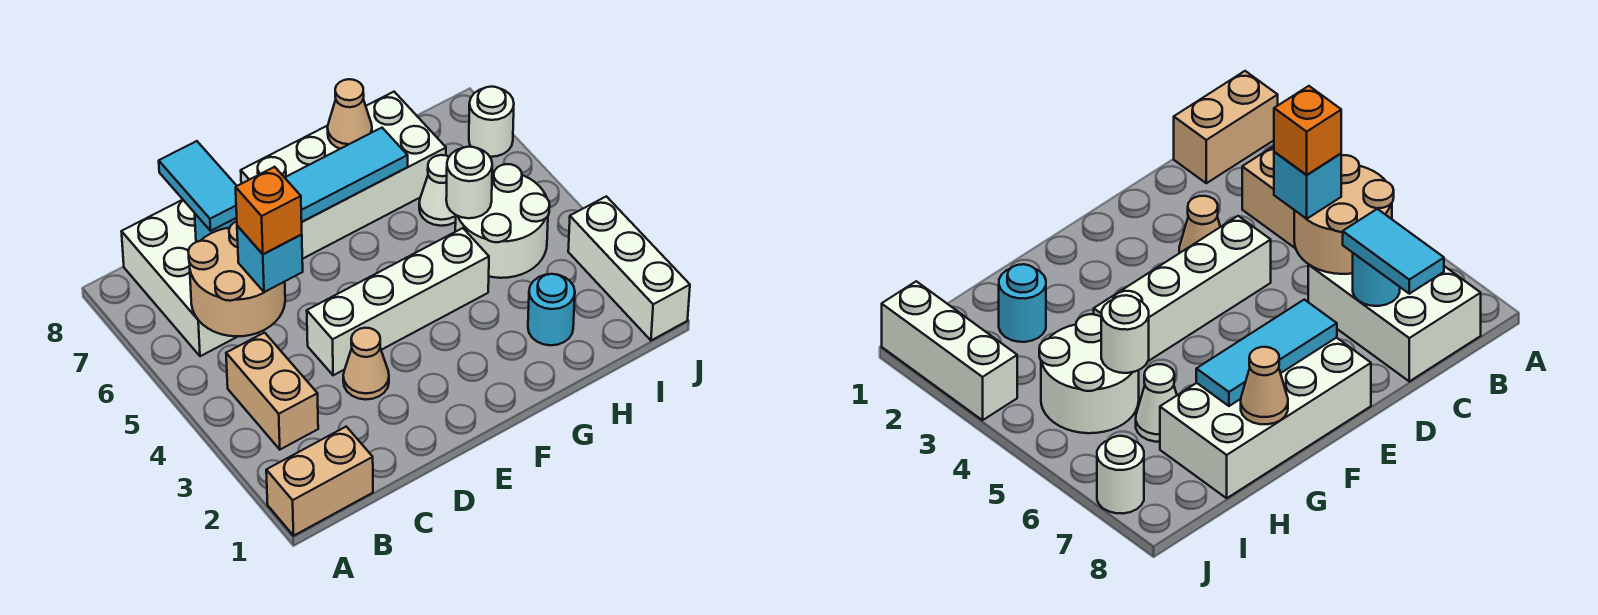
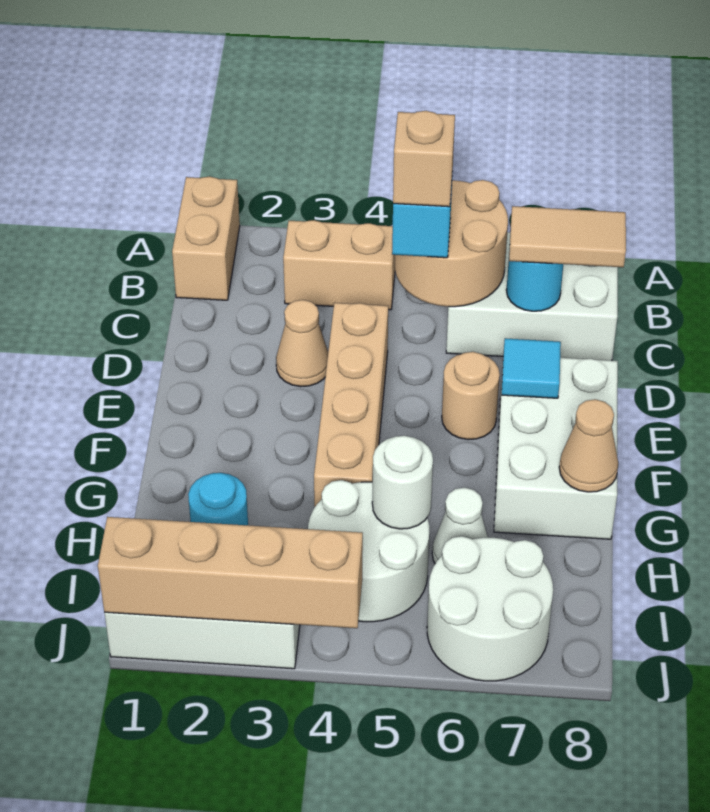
orange brick C5 level 4 -> tan brick C5 level 4
cyan tile C7:C8 level 3 -> tan tile C7:C8 level 3
white brick D4:G4 level 1 -> tan brick D4:G4 level 1
none -> tan round brick E6 level 1
white brick E7:H8 level 1 -> white brick E7:G8 level 1
cyan tile E7:G7 level 2 -> cyan tile E7 level 2
none -> tan brick J1:J4 level 2
white round brick J7 level 1 -> white round brick I6:J7 level 1

